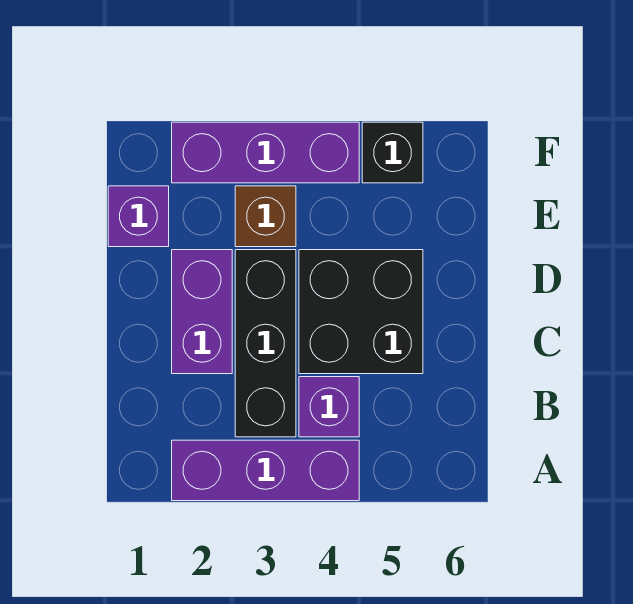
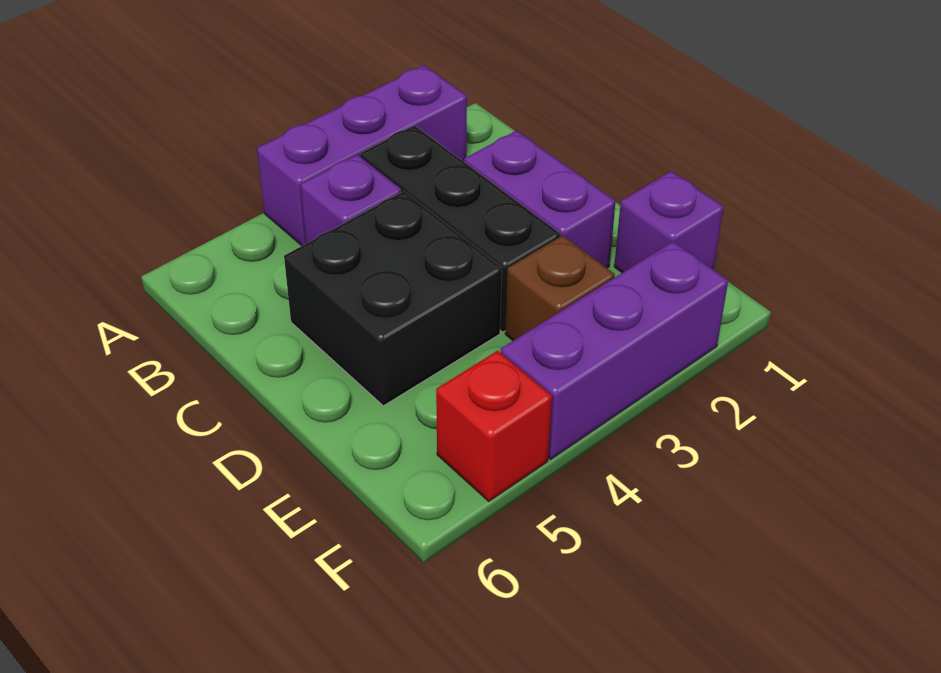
black brick F5 level 1 -> red brick F5 level 1

